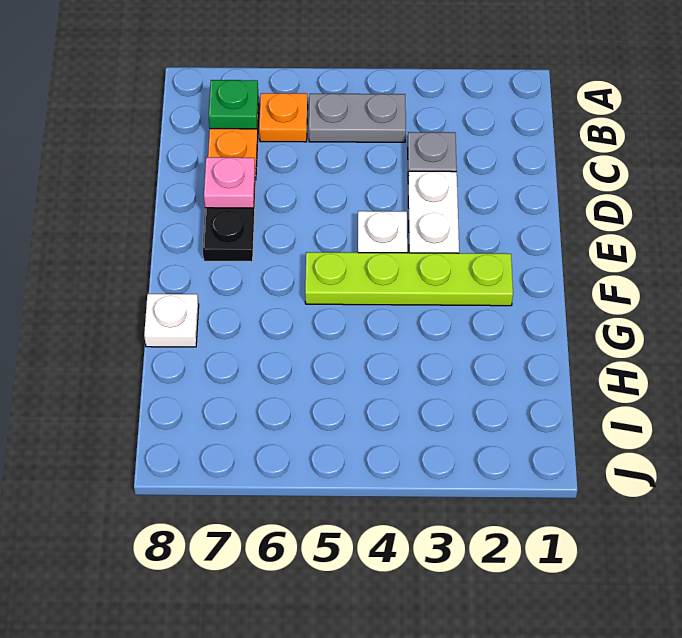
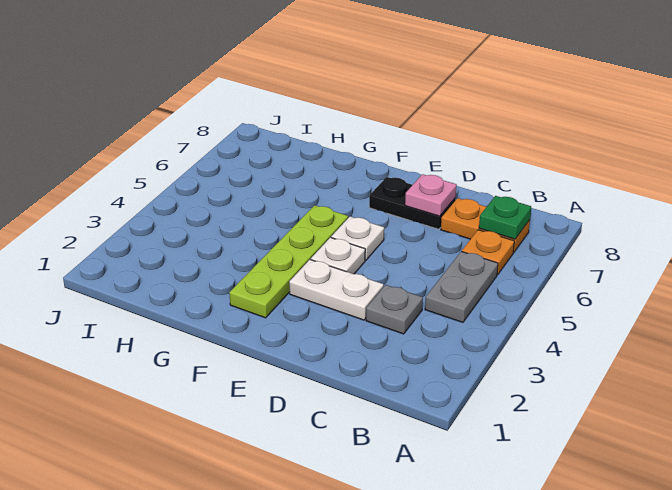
white plate G8 level 1 -> white plate E5 level 1

